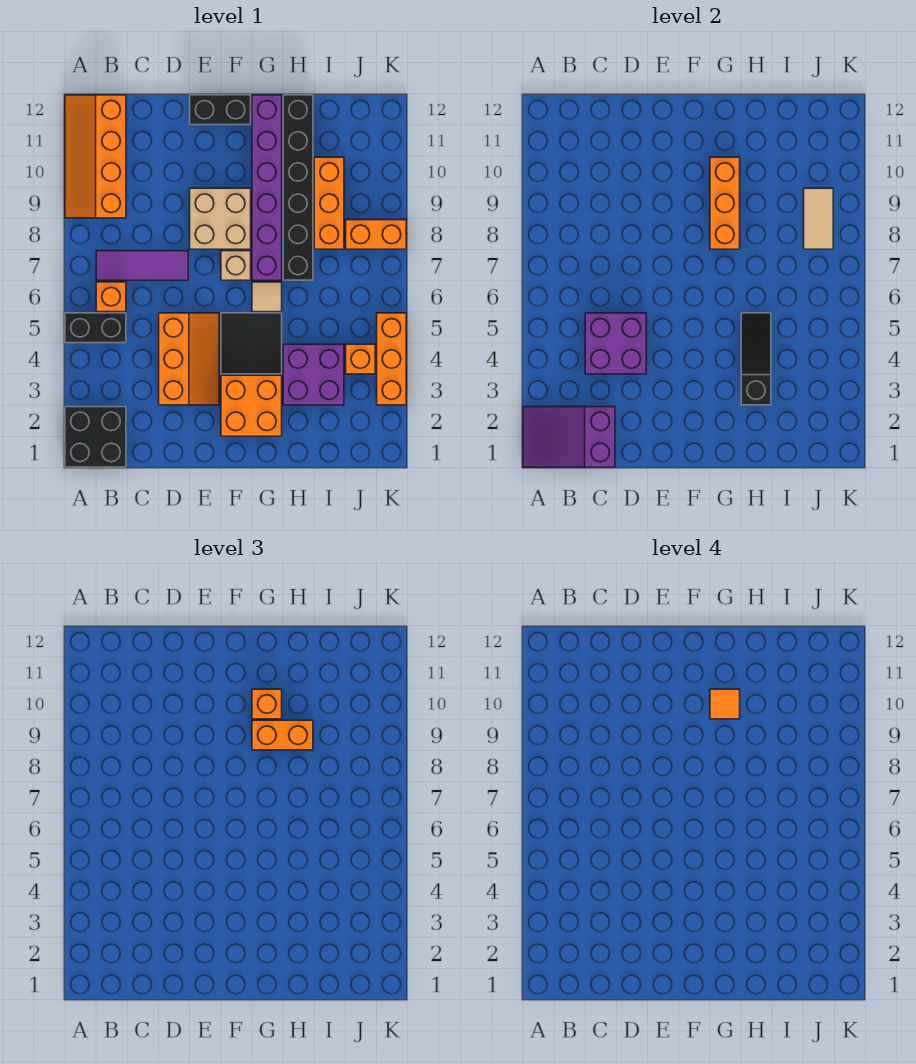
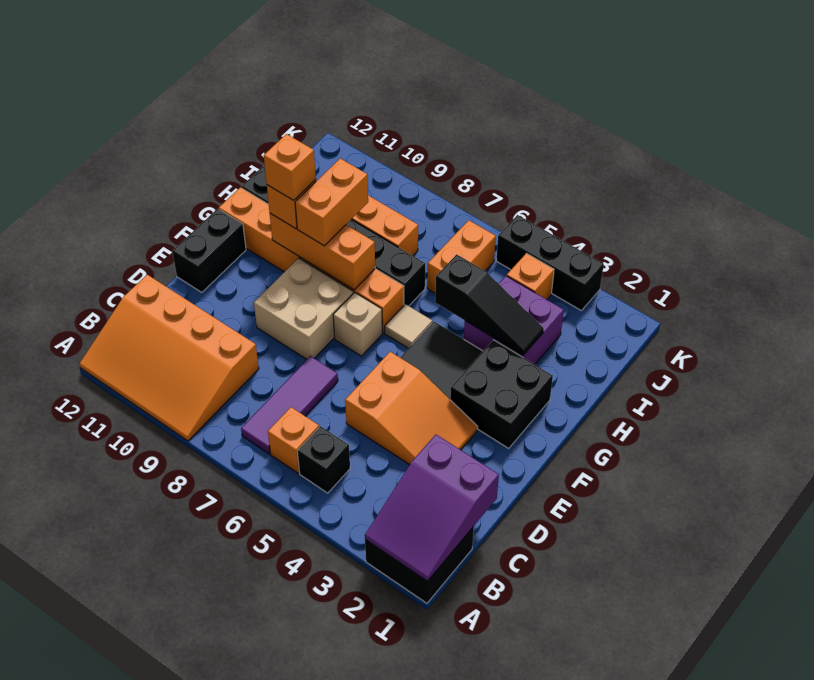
black brick A5:B5 level 1 -> black brick B5 level 1
orange slope A9:B12 level 1 top B -> orange slope A9:C12 level 1 top C
purple brick C4:D5 level 2 -> none
orange slope D3:E5 level 1 top D -> orange slope D3:E5 level 1 top 5
orange brick F2:G3 level 1 -> black brick F2:G3 level 1
purple brick G7:G12 level 1 -> orange brick G7:G12 level 1
orange tile G10 level 4 -> orange brick G10 level 4
black slope H3:H5 level 2 top 3 -> black slope H3:H5 level 2 top 5
orange brick J8:K8 level 1 -> orange brick I6:J6 level 1
tan tile J8:J9 level 2 -> none
orange brick K3:K5 level 1 -> black brick K3:K5 level 1

